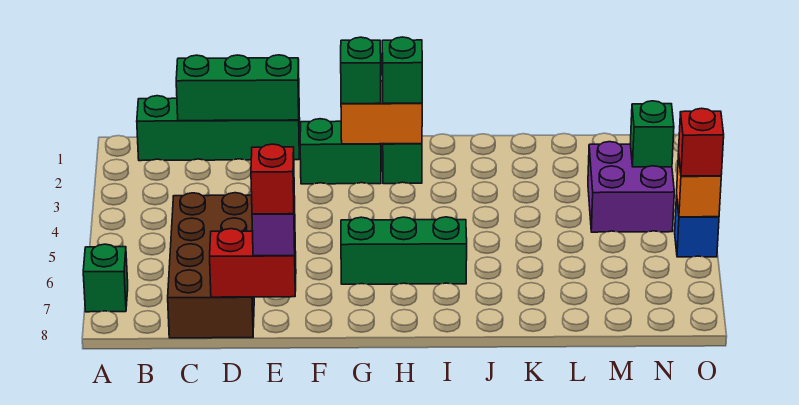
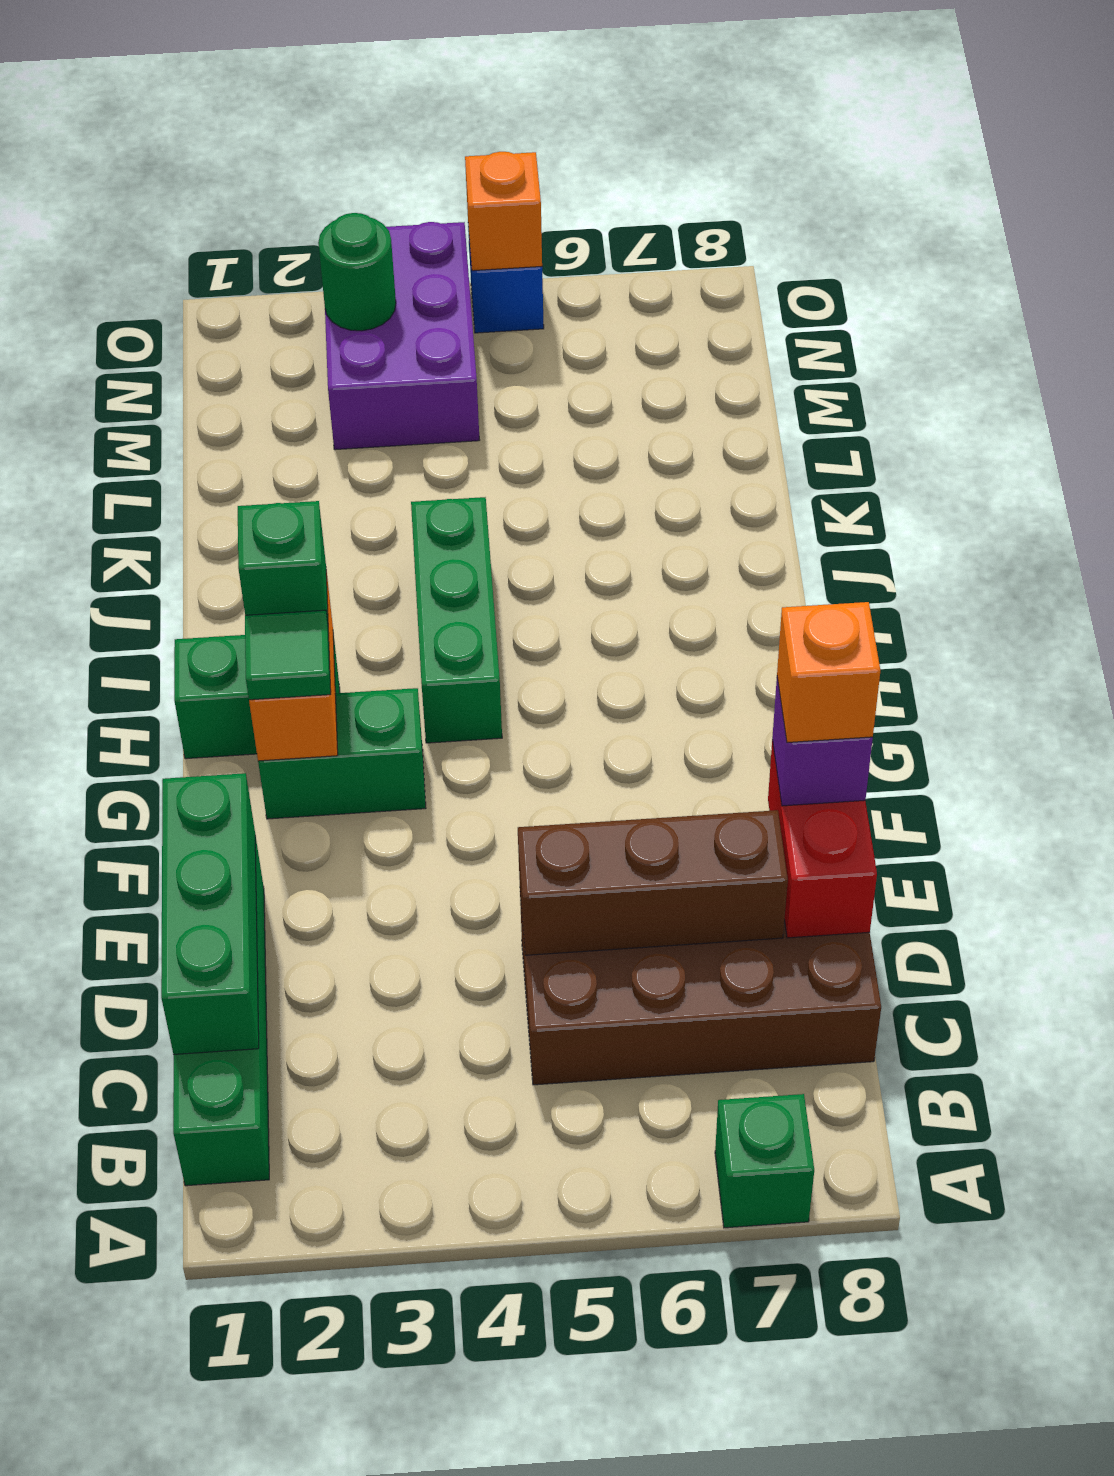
none -> brown brick D5:D7 level 2
red brick E8 level 4 -> orange brick E8 level 4
green brick F2:G2 level 1 -> green brick G2:G3 level 1
green brick G2 level 3 -> green tile G2 level 3
green brick G6:I6 level 1 -> green brick H4:J4 level 1
purple brick M3:N4 level 1 -> purple brick M3:O4 level 1
green brick N3 level 2 -> green round brick N3 level 2
red brick O5 level 3 -> none

